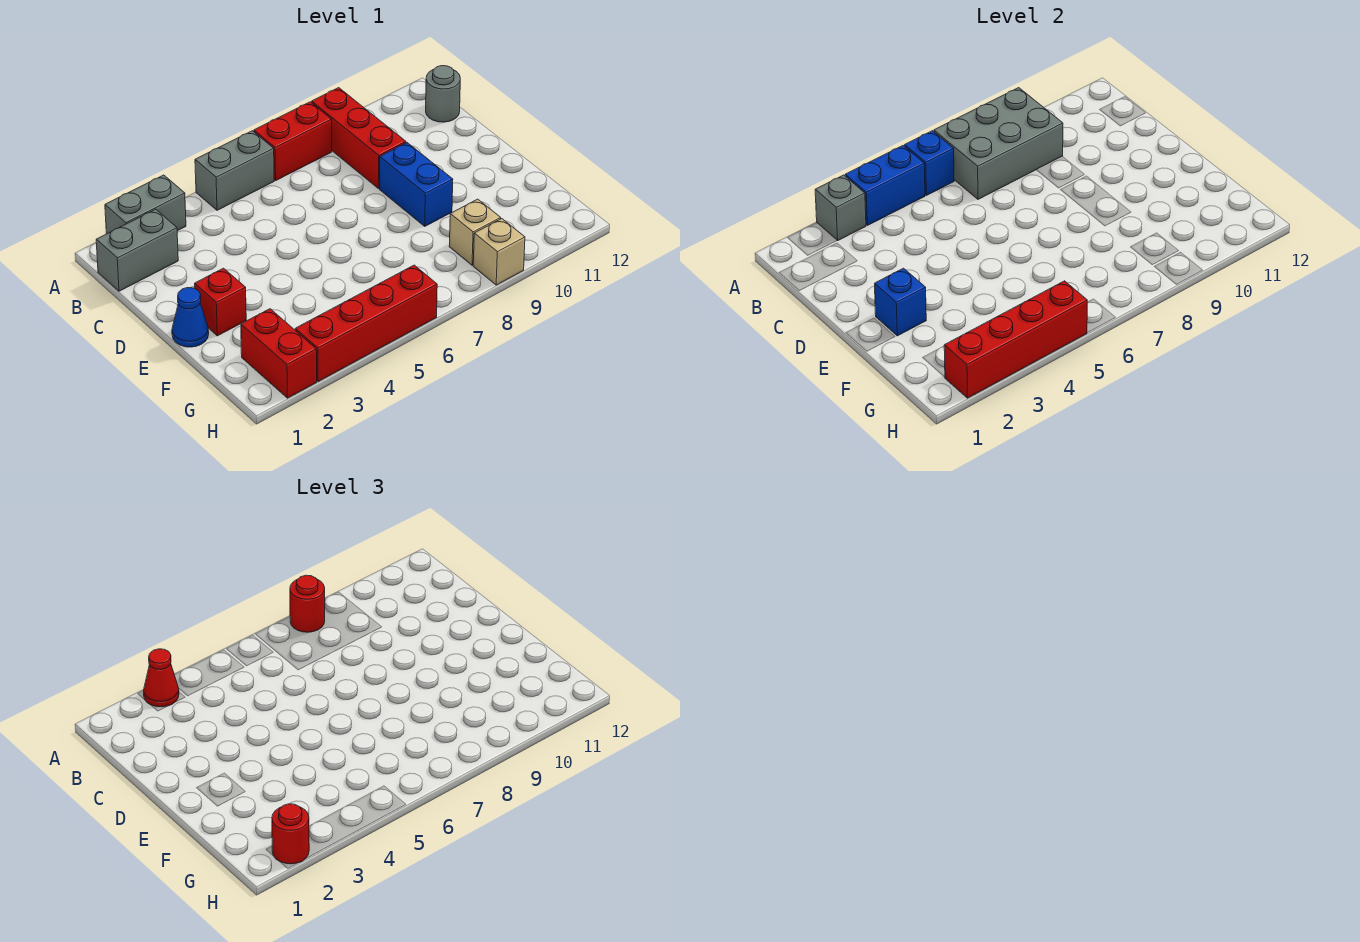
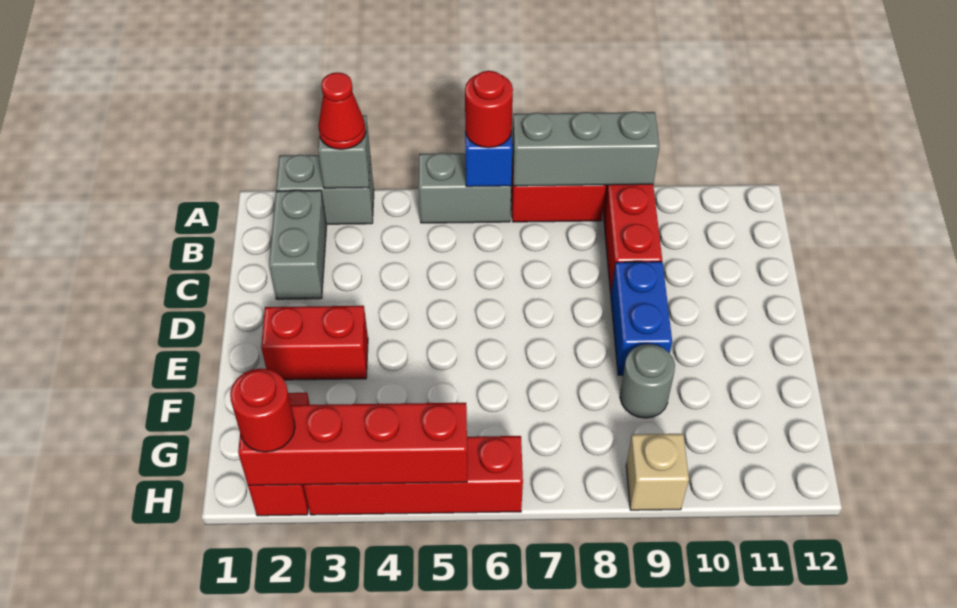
blue brick A4:A5 level 2 -> none
grey brick A7:B9 level 2 -> grey brick A7:A9 level 2
red round brick A8 level 3 -> red round brick A6 level 3
grey brick B1:B2 level 1 -> grey brick B2:C2 level 1
grey round brick B12 level 1 -> grey round brick F9 level 1
blue cone E1 level 1 -> none
red brick E2 level 1 -> red brick E2:E3 level 1
blue brick E2 level 2 -> none
tan brick G9 level 1 -> none

